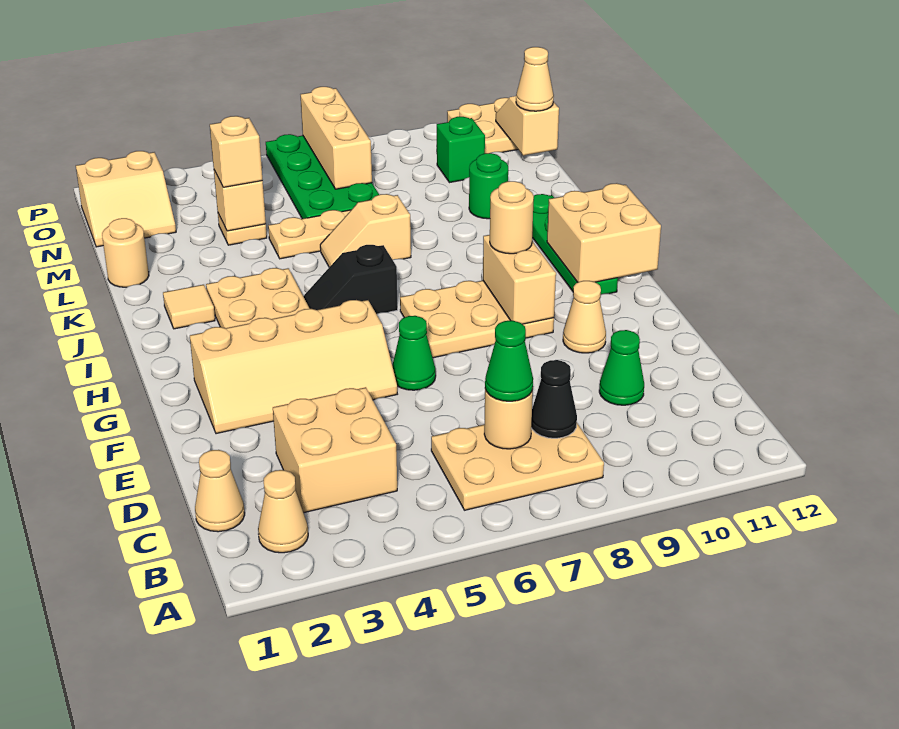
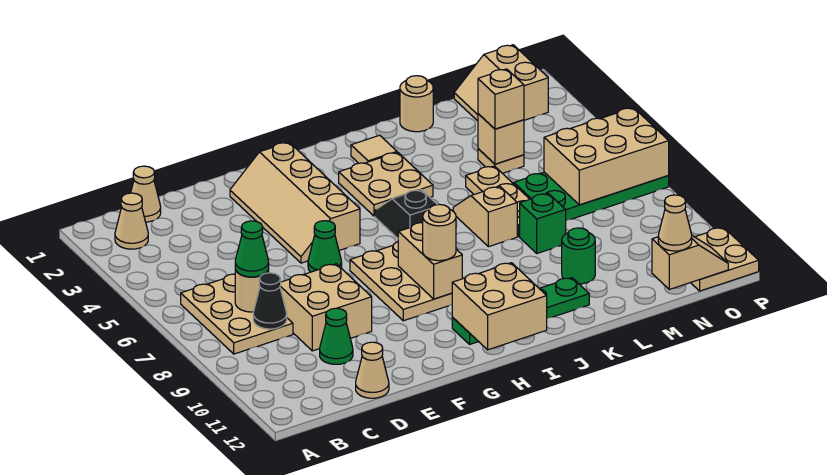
tan brick C3:D4 level 1 -> tan brick D8:E9 level 1
tan cone F10 level 1 -> tan cone D12 level 1
tan brick G9:H9 level 2 -> tan brick H8:H9 level 2
tan brick N7:P7 level 2 -> tan brick N6:P7 level 2
green brick N10 level 1 -> green brick L8 level 1

